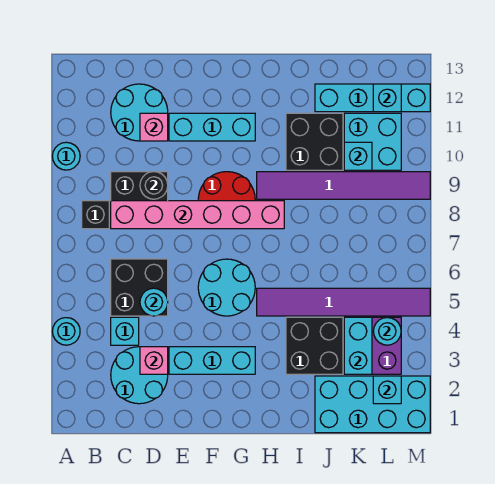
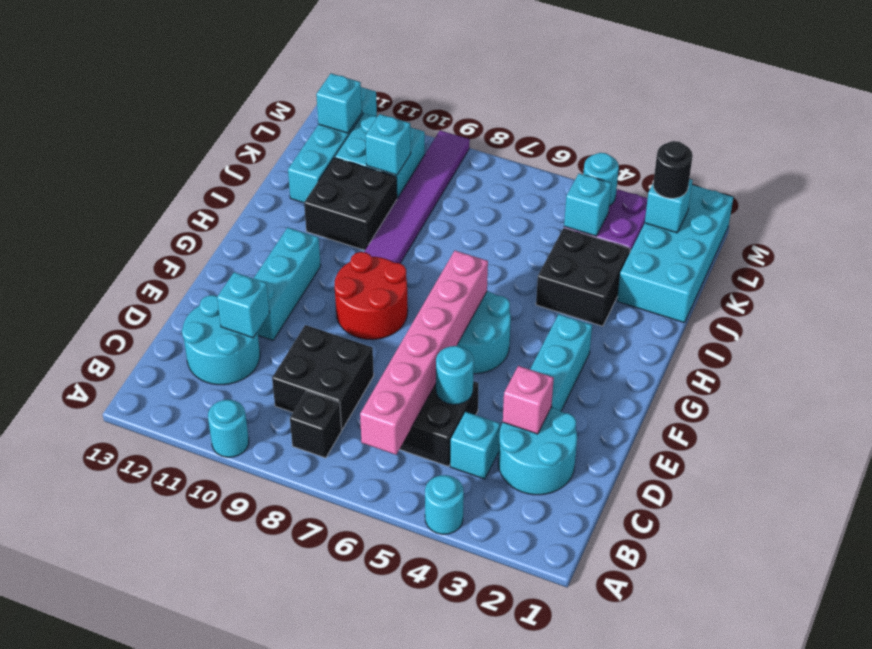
pink brick C8:H8 level 2 -> pink brick B6:G6 level 2
black round brick D9 level 2 -> black round brick L2 level 3
pink brick D11 level 2 -> cyan brick D11 level 2
purple tile H5:M5 level 1 -> none
cyan brick K3:K4 level 2 -> cyan brick K4 level 2

